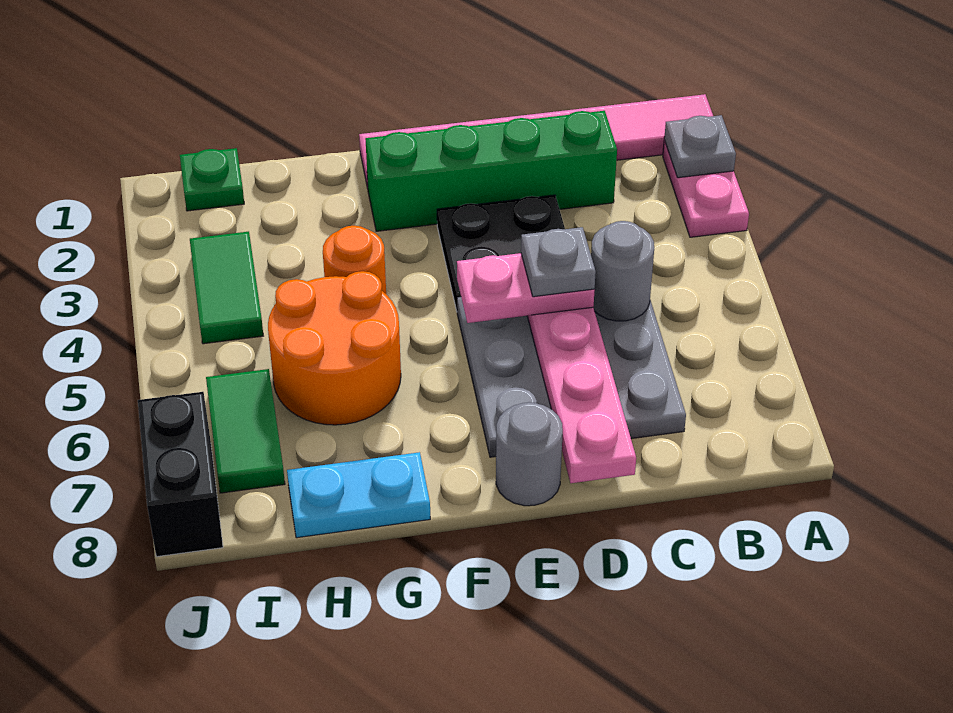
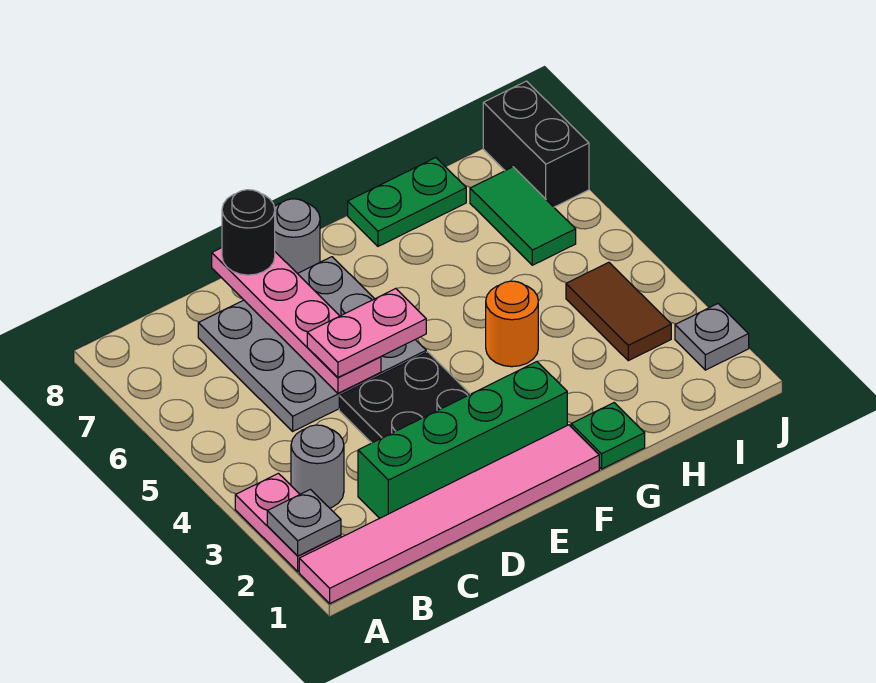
grey round brick C5 level 2 -> grey round brick B3 level 1
grey plate D5 level 4 -> grey plate J2 level 1
none -> black round brick D8 level 3
orange round brick G5:H6 level 1 -> none
cyan plate G8:H8 level 1 -> green plate G8:H8 level 1
green plate I1 level 1 -> green plate G1 level 1
green tile I3:I4 level 1 -> brown tile I3:I4 level 1

